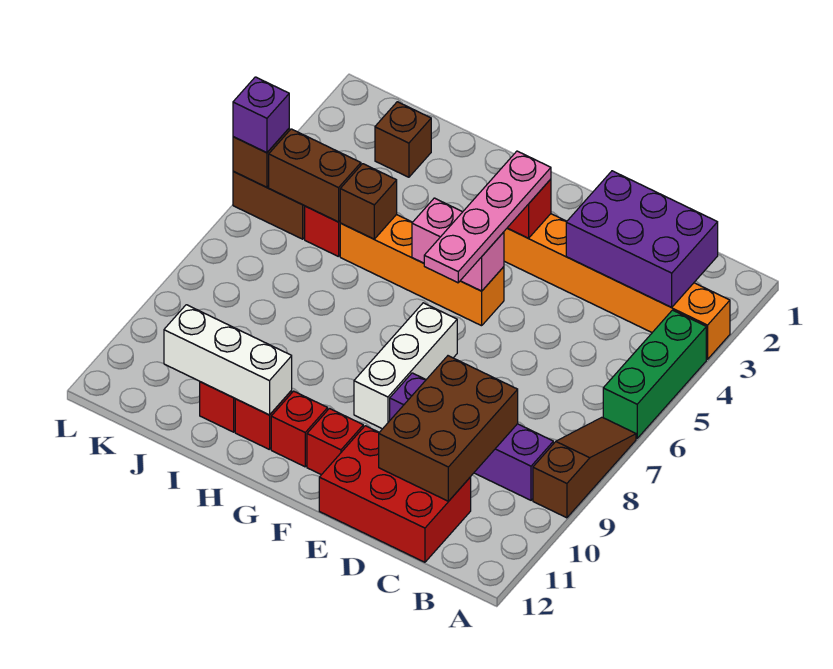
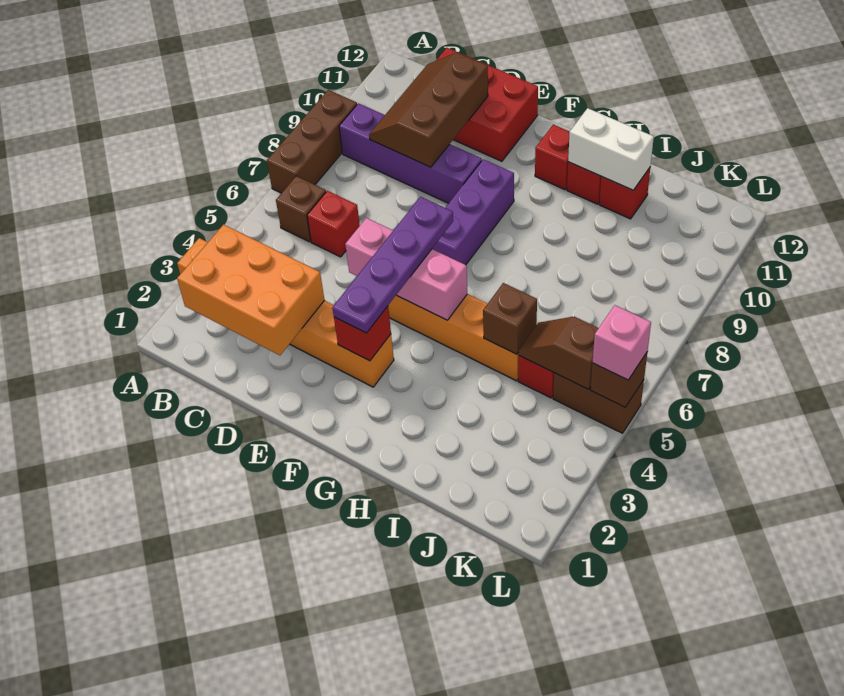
green brick A4:A6 level 1 -> none
brown slope A7:A9 level 1 top 9 -> brown brick A7:A9 level 1
purple brick B2:D3 level 2 -> orange brick B2:D3 level 2
brown brick C9:D11 level 2 -> brown slope C9:D11 level 2 top D
pink plate F3:F6 level 3 -> purple plate F3:F6 level 3
pink brick F5:G5 level 2 -> pink brick E5:G5 level 2
white brick F7:F9 level 1 -> purple brick F7:F9 level 1
red brick F11 level 1 -> red brick C6 level 1
white brick H11:J11 level 2 -> white brick H11:I11 level 2
brown brick J2 level 1 -> brown brick B6 level 1
brown brick J5:K5 level 2 -> brown slope J5:K5 level 2 top K
purple brick L5 level 3 -> pink brick L5 level 3

